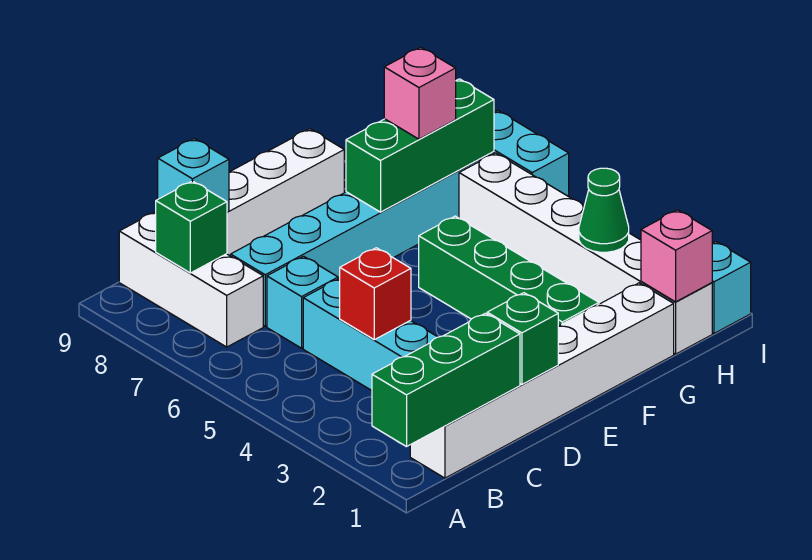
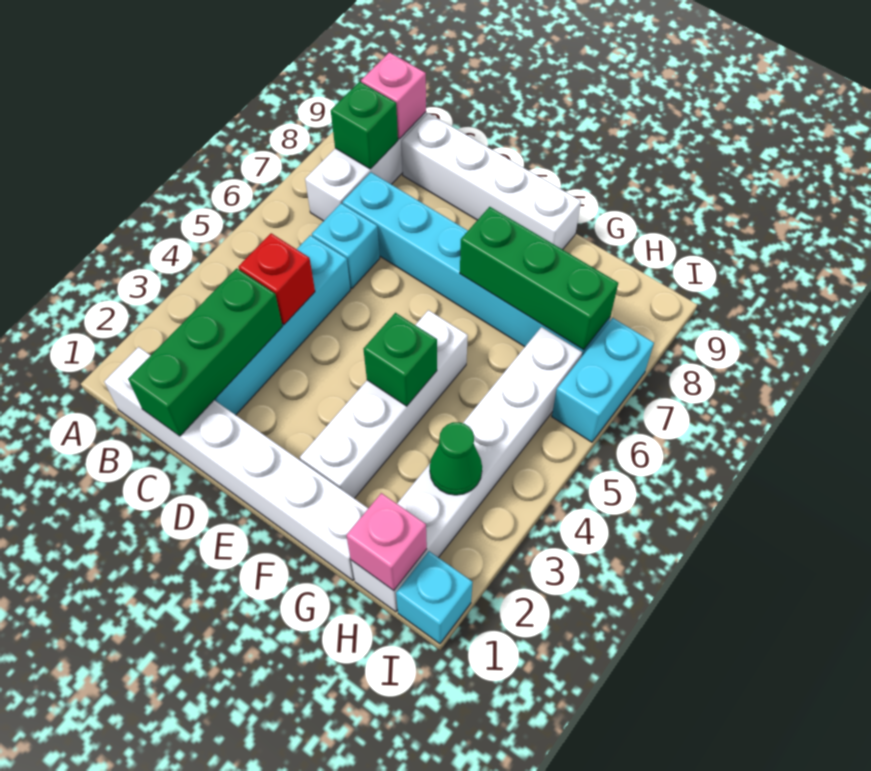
green brick A1:C1 level 2 -> green brick C1:C3 level 2
cyan brick C9 level 2 -> none
green brick D1 level 2 -> green brick F4 level 2
green brick F2:F5 level 1 -> white brick F2:F5 level 1
pink brick G7 level 3 -> pink brick B9 level 2

